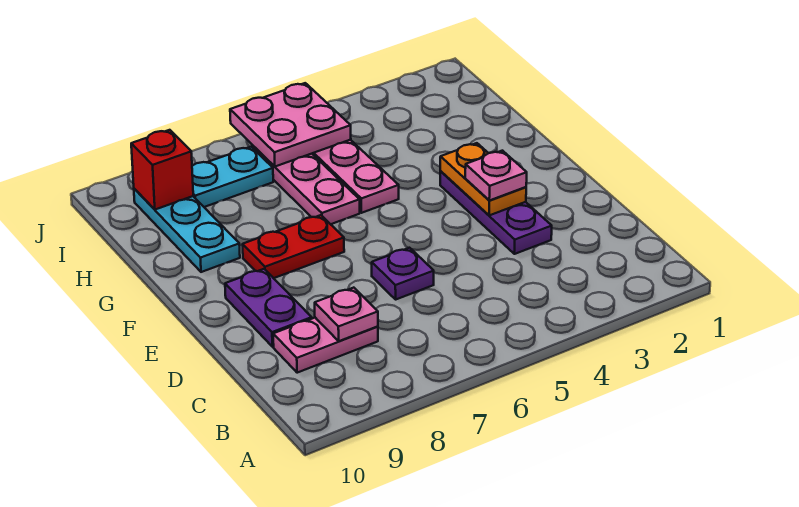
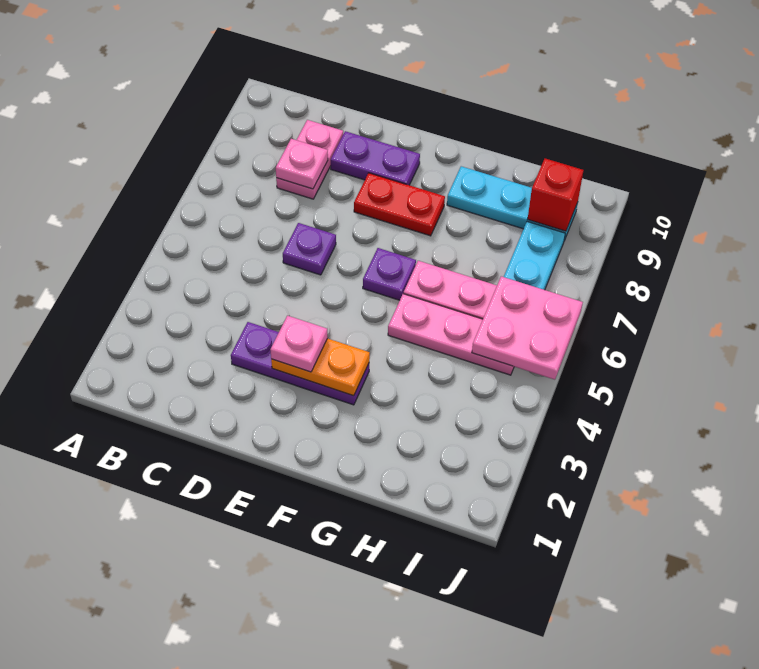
none -> purple plate F6 level 1
red plate F7:F8 level 1 -> red plate E8:F8 level 1

